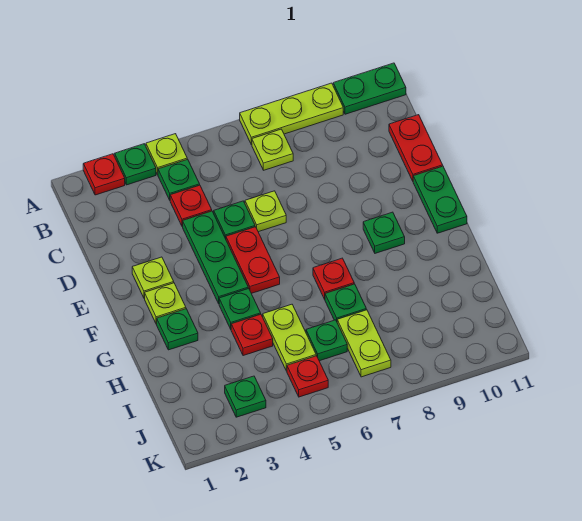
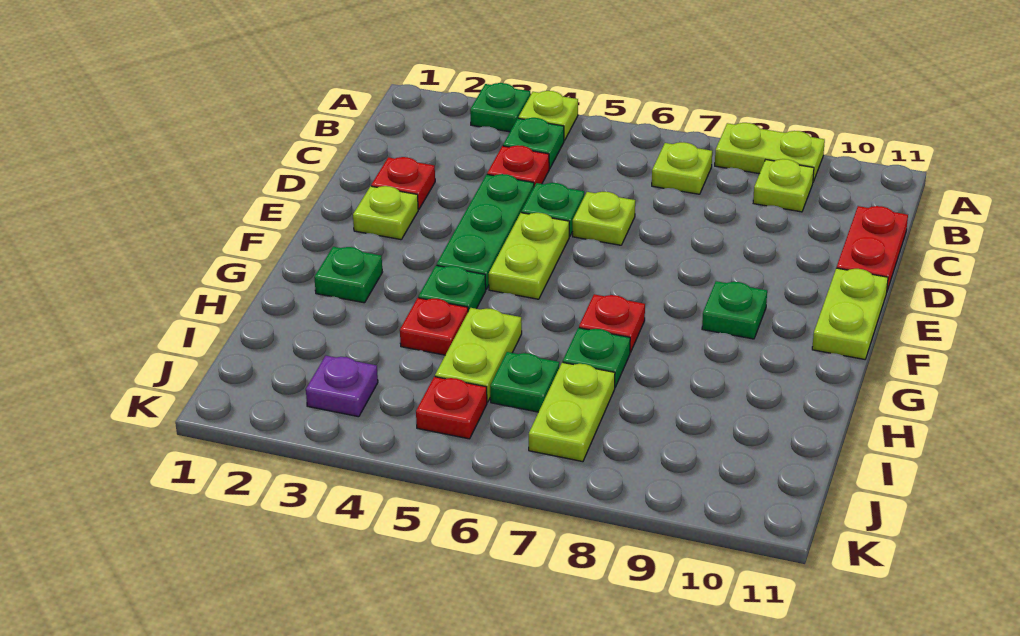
red plate A2 level 1 -> red plate D2 level 1
lime plate A7:A9 level 1 -> lime plate A8:A9 level 1
green plate A10:A11 level 1 -> none
red plate E5:F5 level 1 -> lime plate E5:F5 level 1
green plate E11:F11 level 1 -> lime plate E11:F11 level 1
lime plate F2 level 1 -> lime plate B9 level 1
green plate J3 level 1 -> purple plate J3 level 1

